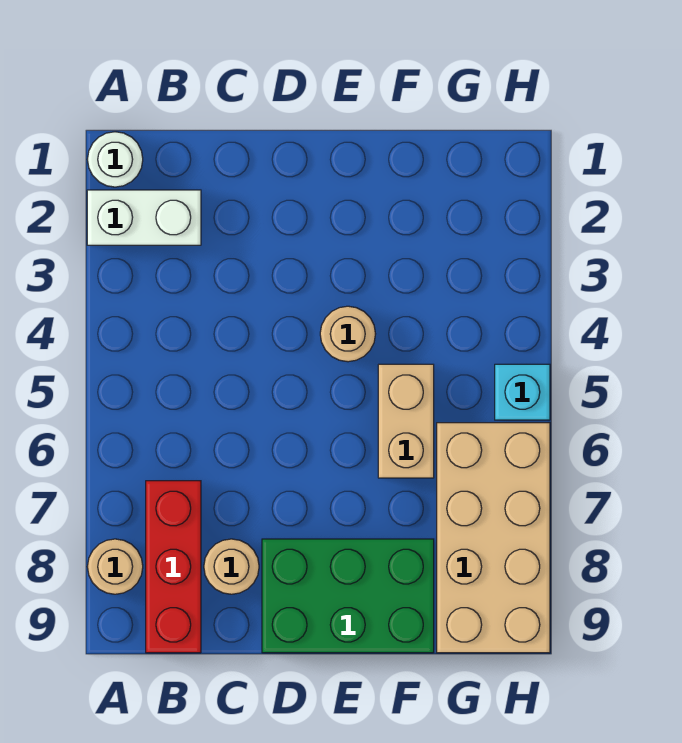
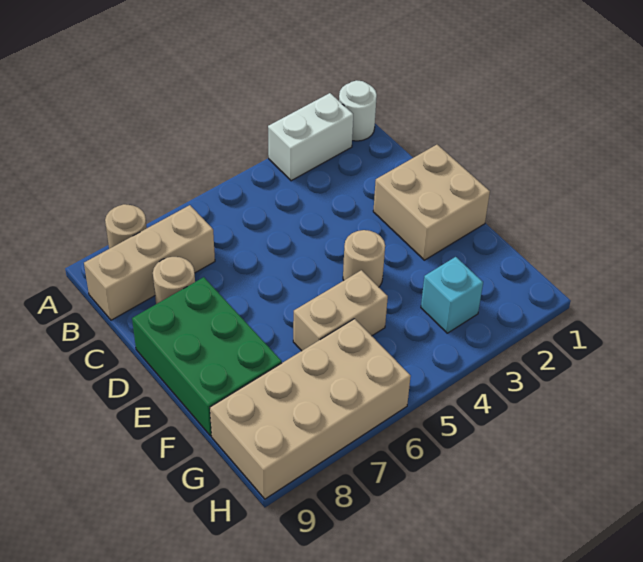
white brick A2:B2 level 1 -> white brick A2:A3 level 1
red brick B7:B9 level 1 -> tan brick B7:B9 level 1
none -> tan brick D1:E2 level 1
cyan brick H5 level 1 -> cyan brick G3 level 1

